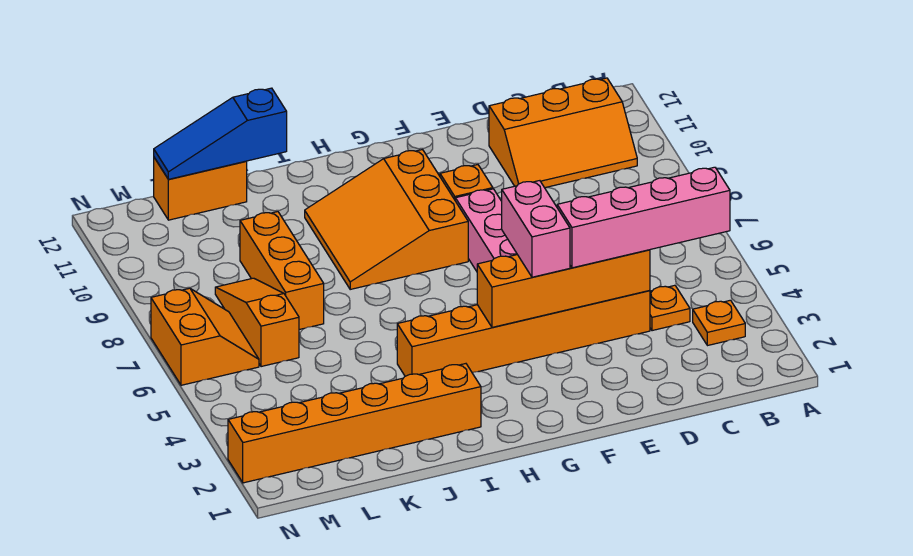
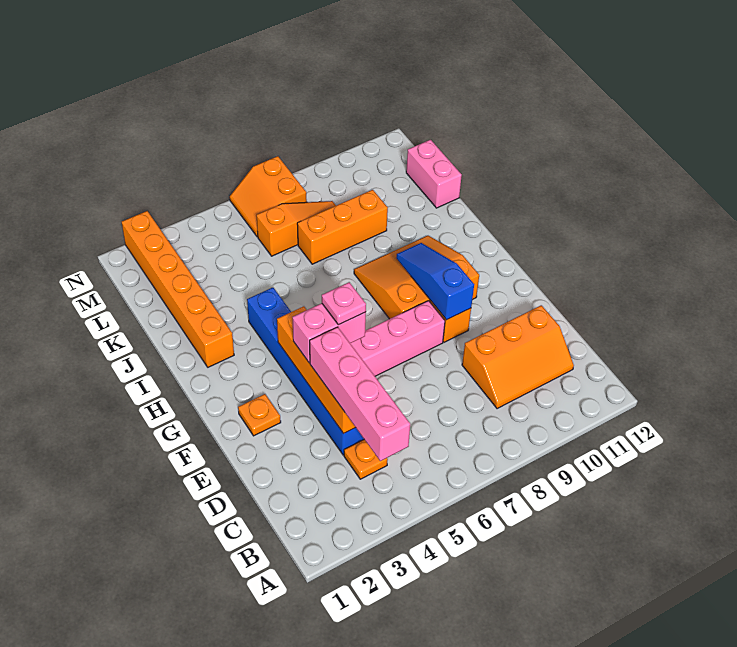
orange plate B3 level 1 -> orange plate F2 level 1
orange slope B10:D11 level 1 top 11 -> orange slope C9:D11 level 1 top D
orange brick D4:I4 level 1 -> blue brick D4:I4 level 1
none -> pink plate F5 level 4
blue slope J12:L12 level 2 top J -> blue slope F9:H9 level 2 top F
orange brick K12:L12 level 1 -> pink brick K12:L12 level 1
orange slope M6:N7 level 1 top N -> orange slope M6:N7 level 1 top 7

